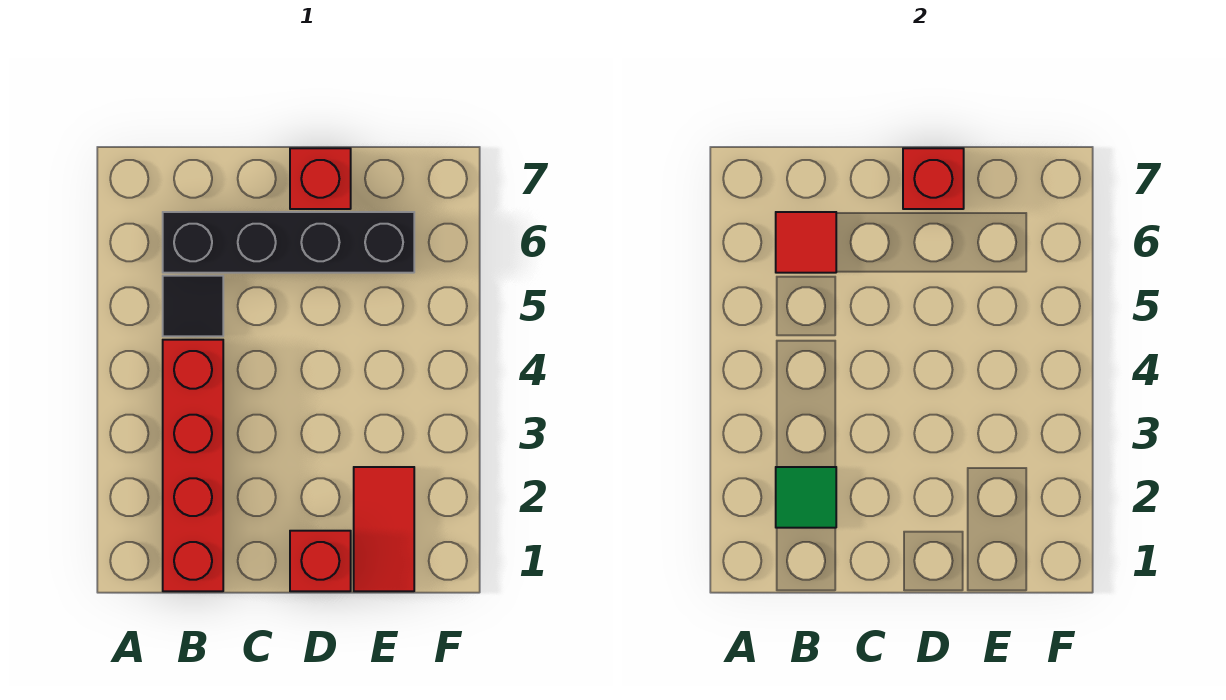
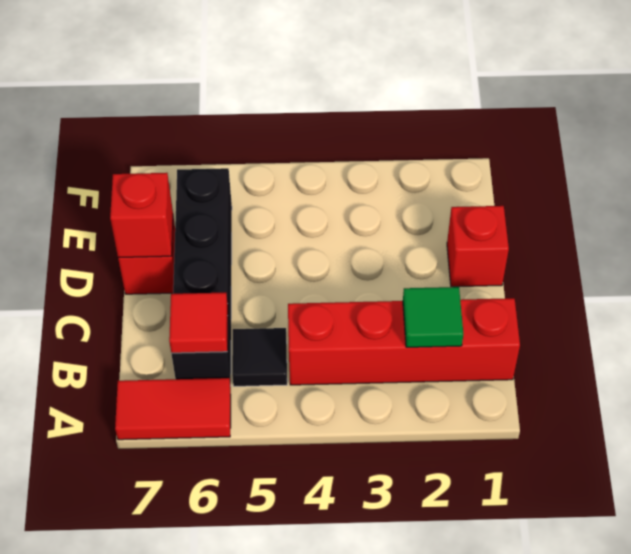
red tile E1:E2 level 1 -> red tile A6:A7 level 1

